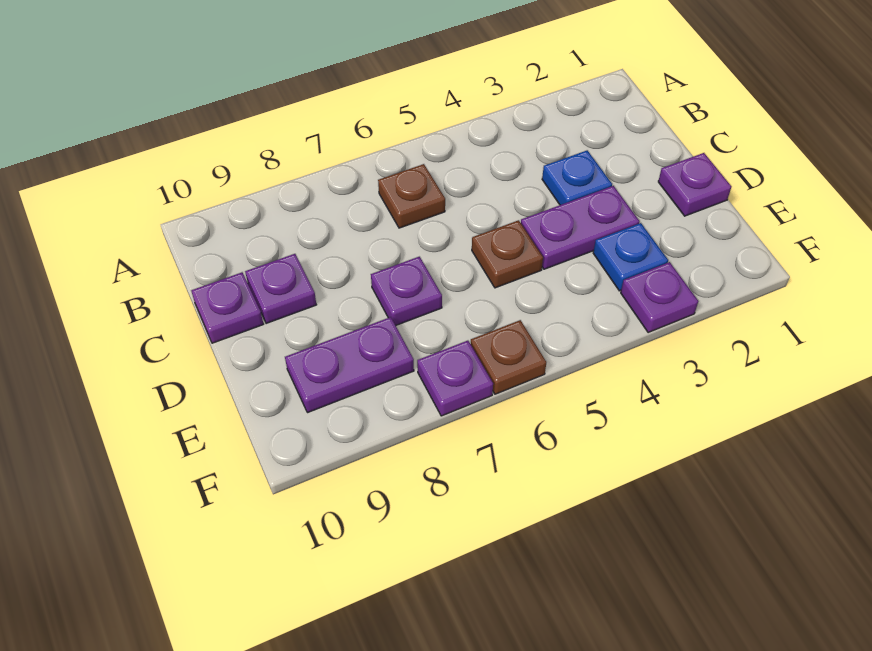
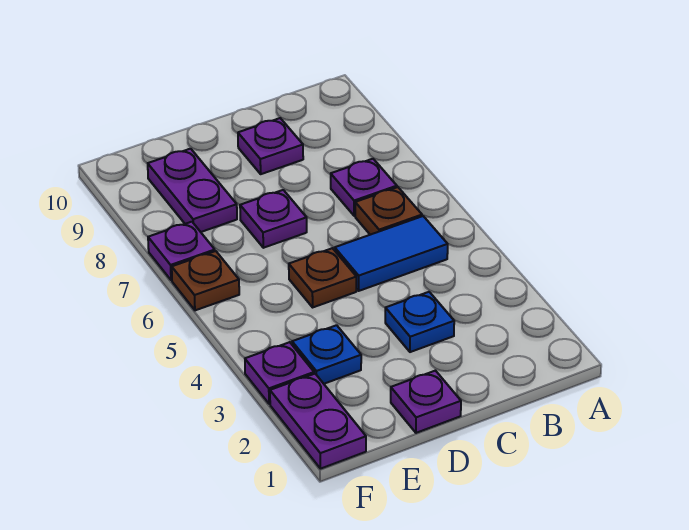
none -> blue tile B5:C5 level 1
purple plate C10 level 1 -> purple plate B7 level 1
purple plate D3:D4 level 1 -> purple plate F1:F2 level 1

